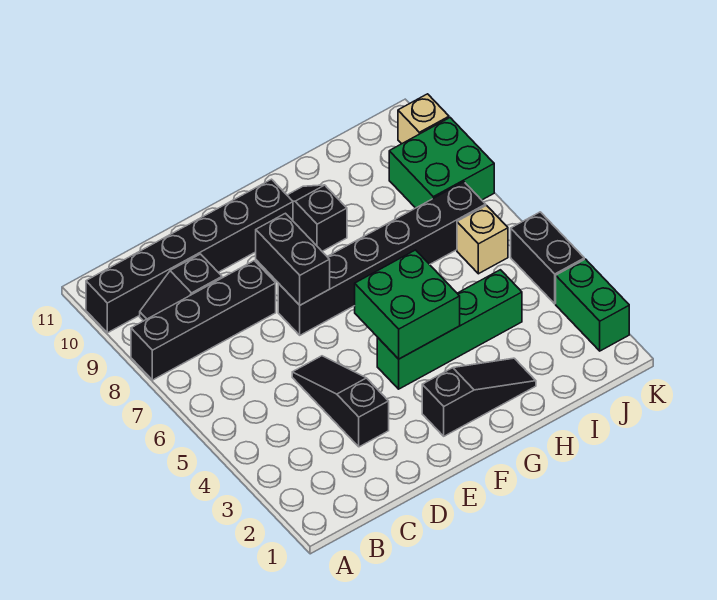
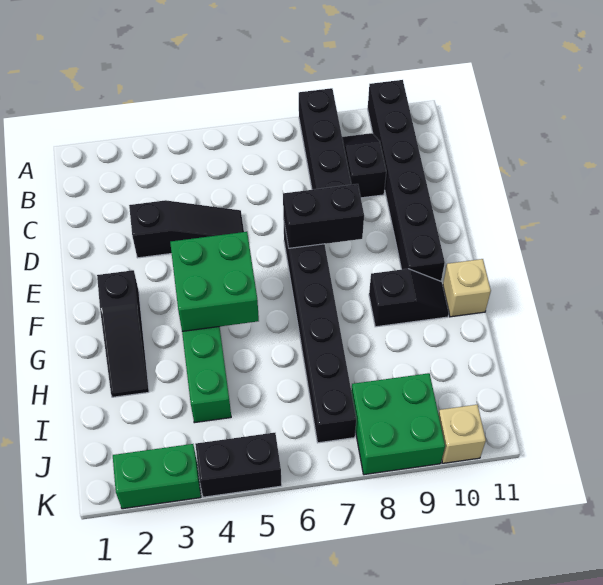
tan brick J6 level 1 -> tan brick G11 level 1

